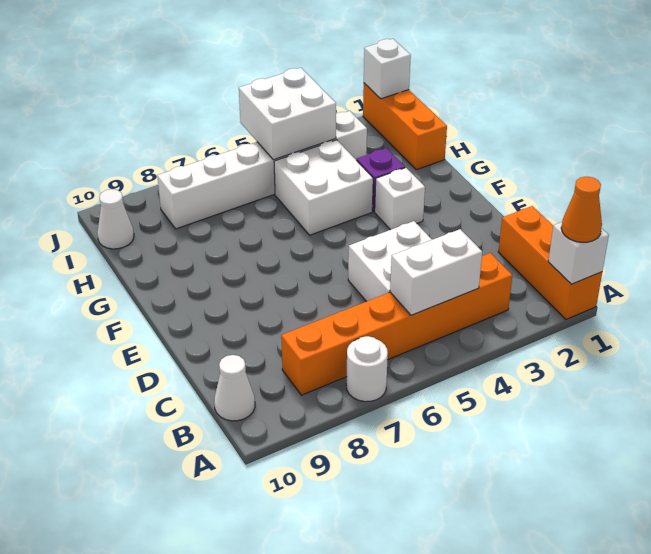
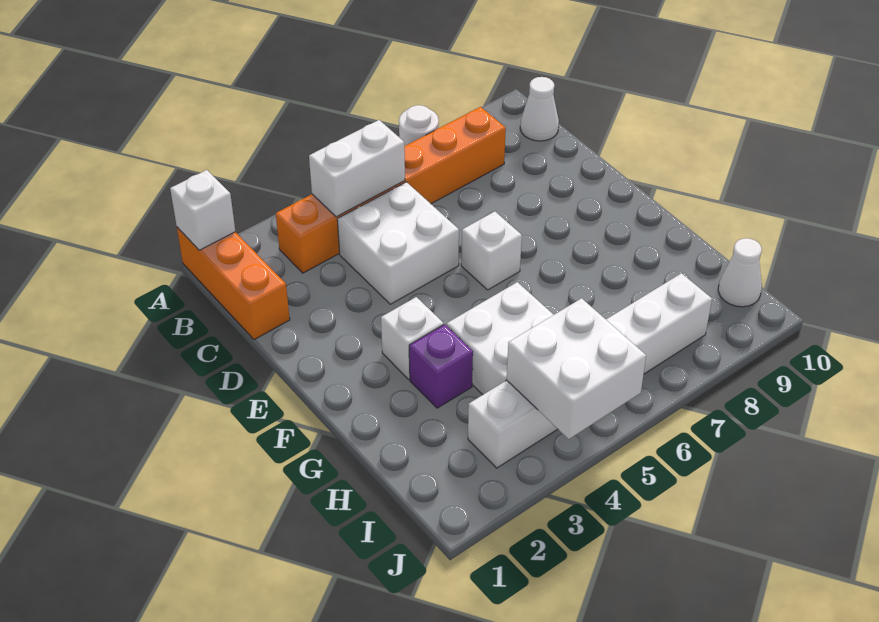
orange cone A1 level 3 -> none
orange brick H1:J1 level 1 -> none
white brick J1 level 2 -> white brick E6 level 1

